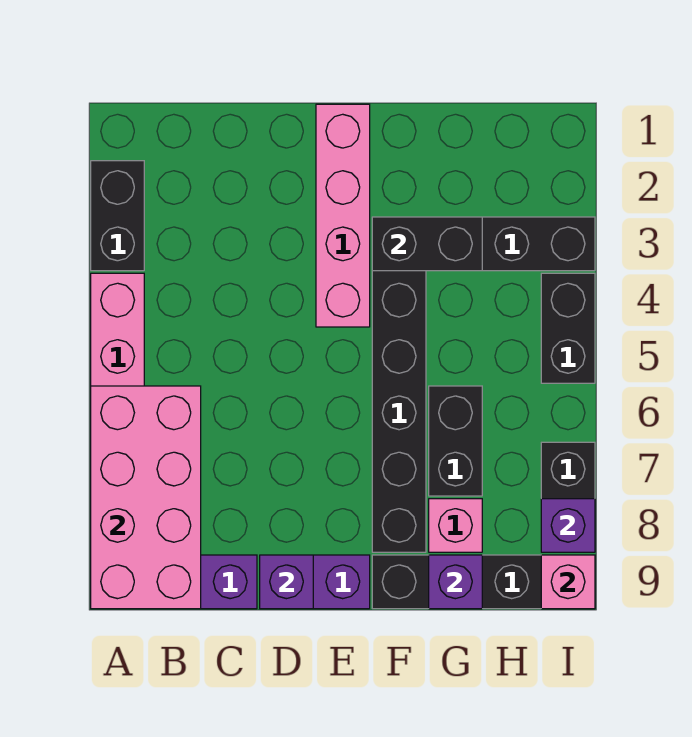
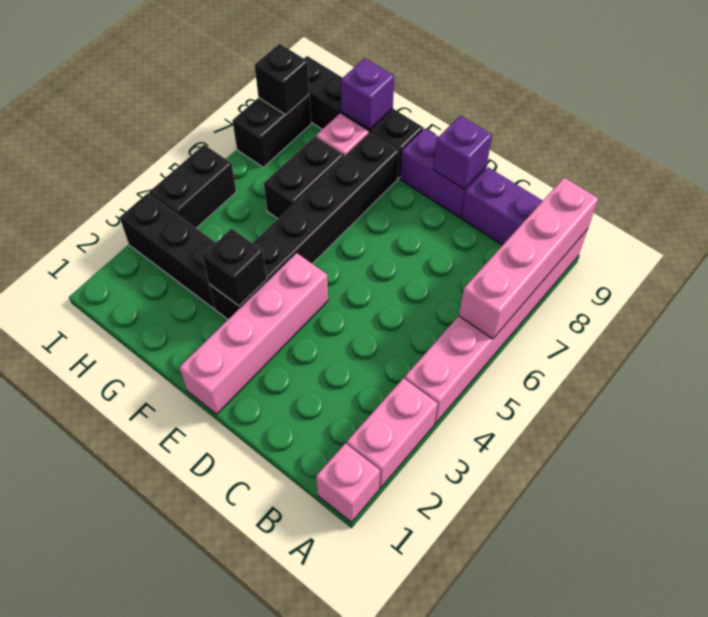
black brick A2:A3 level 1 -> pink brick A2:A3 level 1
pink brick A6:B9 level 2 -> pink brick A6:A9 level 2
black brick F3:G3 level 2 -> black brick F3 level 2
purple brick I8 level 2 -> black brick I8 level 2
pink brick I9 level 2 -> pink brick A1 level 1

